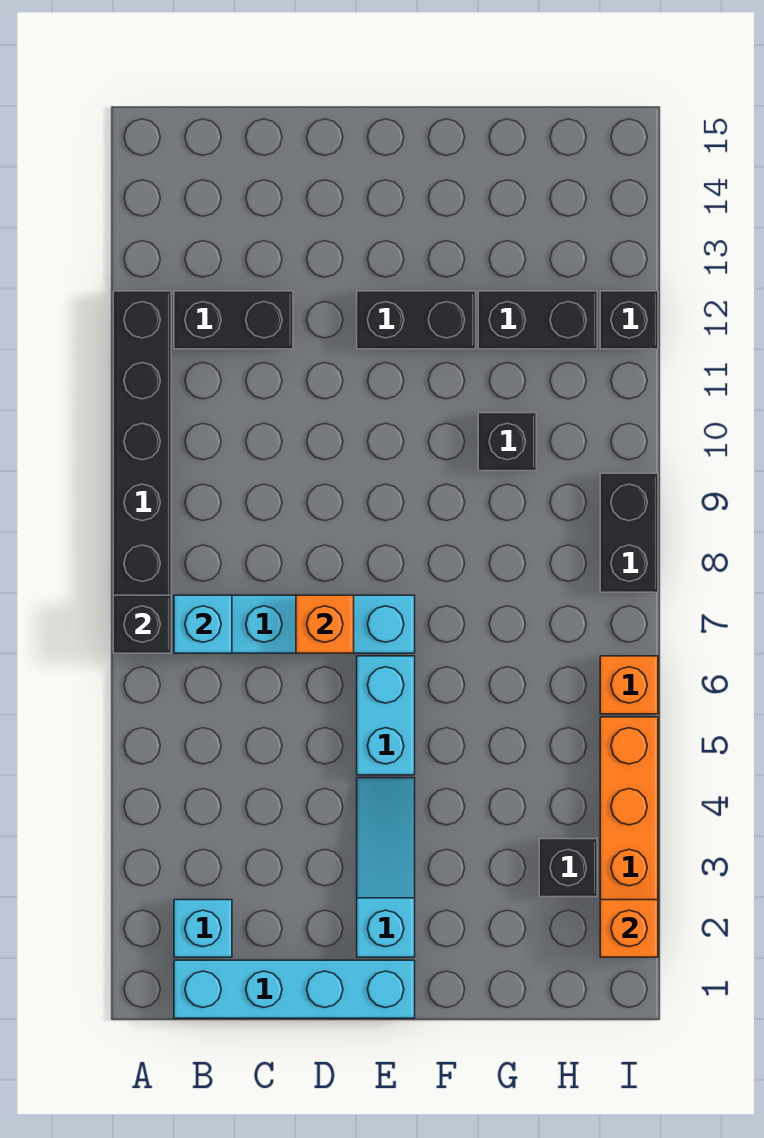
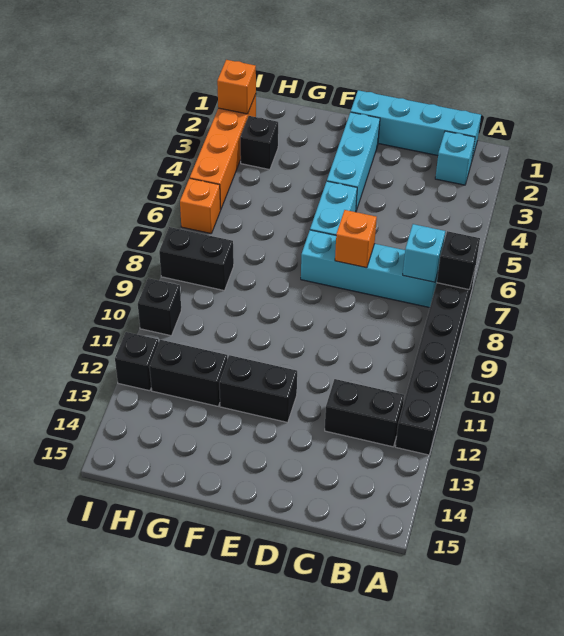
cyan slope E2:E4 level 1 top 2 -> cyan brick E2:E4 level 1
black brick G10 level 1 -> black brick I10 level 1
black brick I8:I9 level 1 -> black brick H8:I8 level 1

